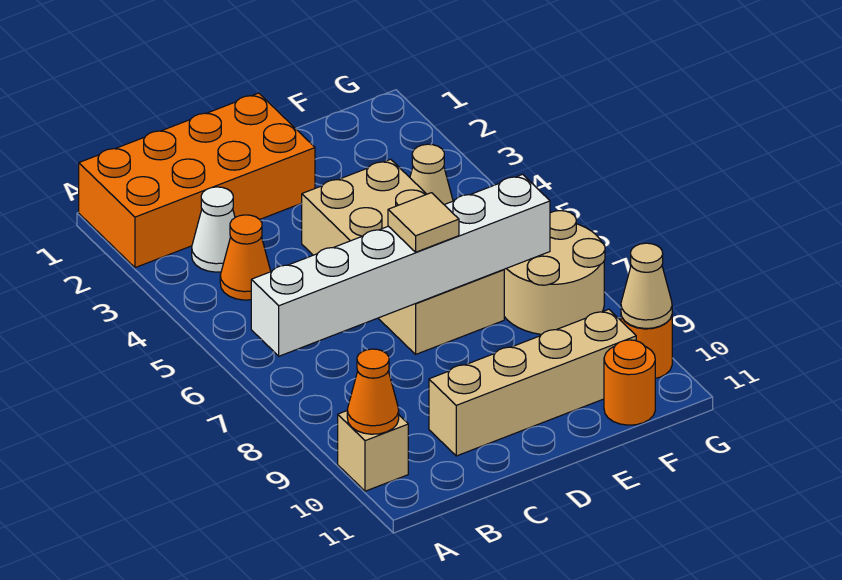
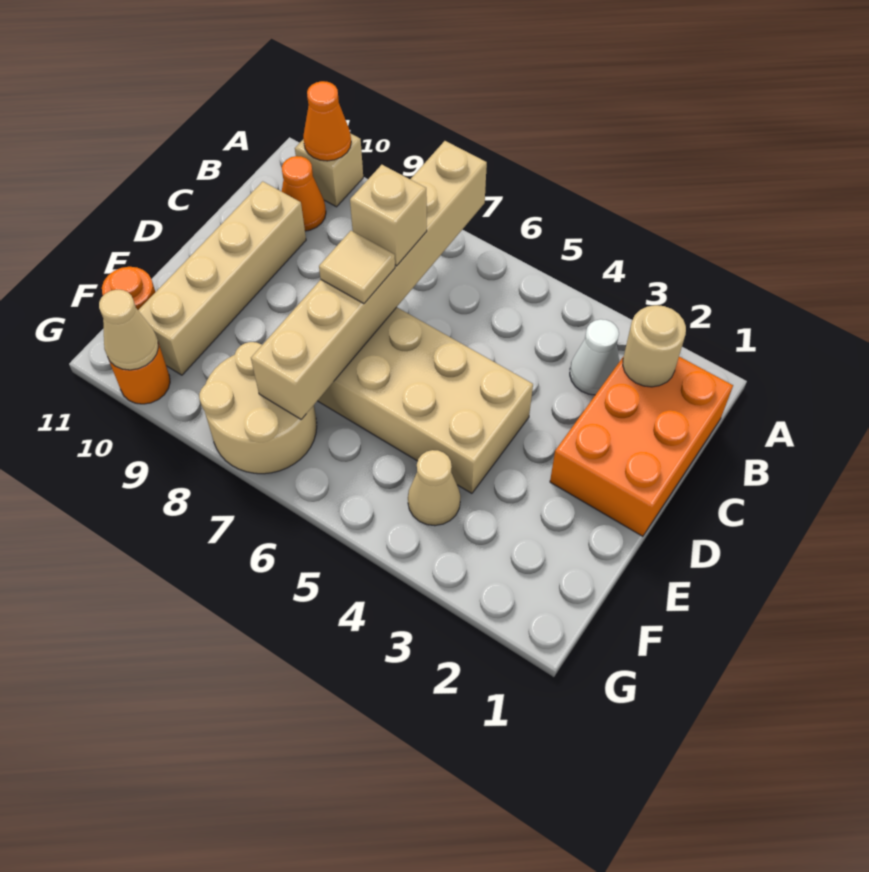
orange brick A1:D2 level 1 -> orange brick B1:D2 level 1
white brick A7:F7 level 2 -> tan brick A7:F7 level 2
none -> tan round brick B2 level 2
orange cone B4 level 1 -> orange cone B10 level 1
none -> tan brick C7 level 3

